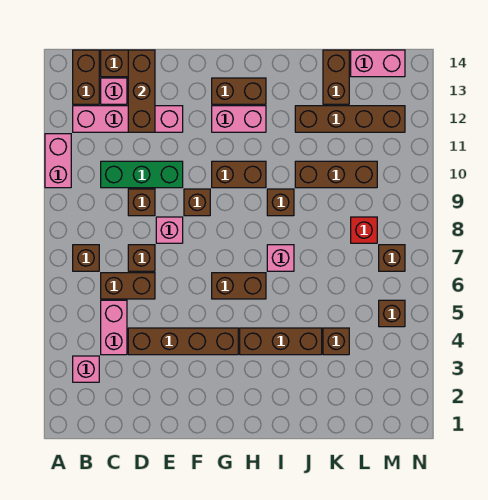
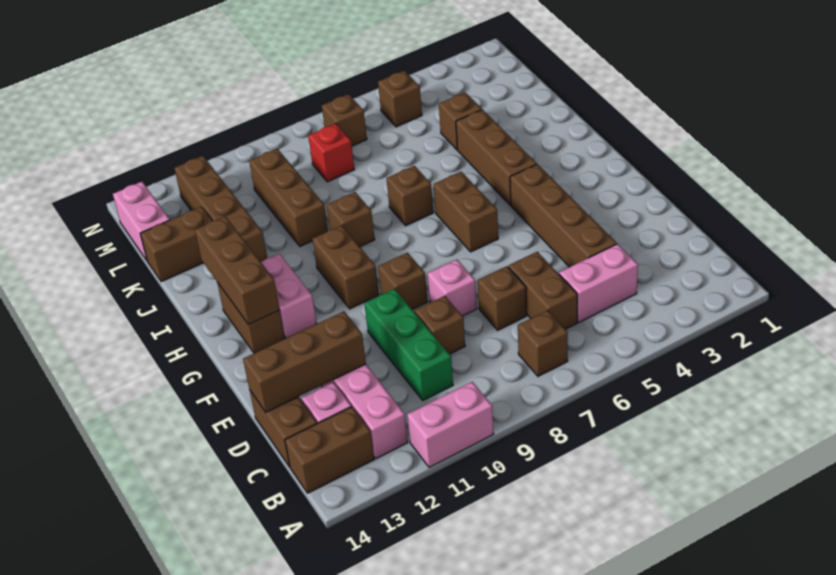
pink brick B3 level 1 -> none
none -> brown brick G13:I13 level 2
pink brick I7 level 1 -> brown brick I7 level 1

